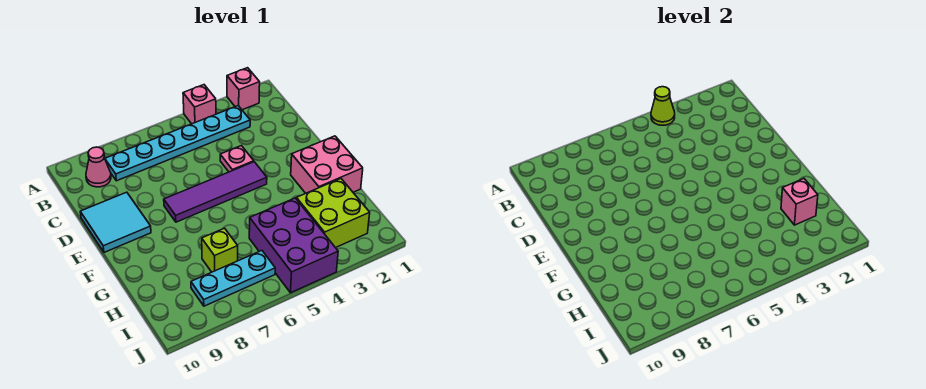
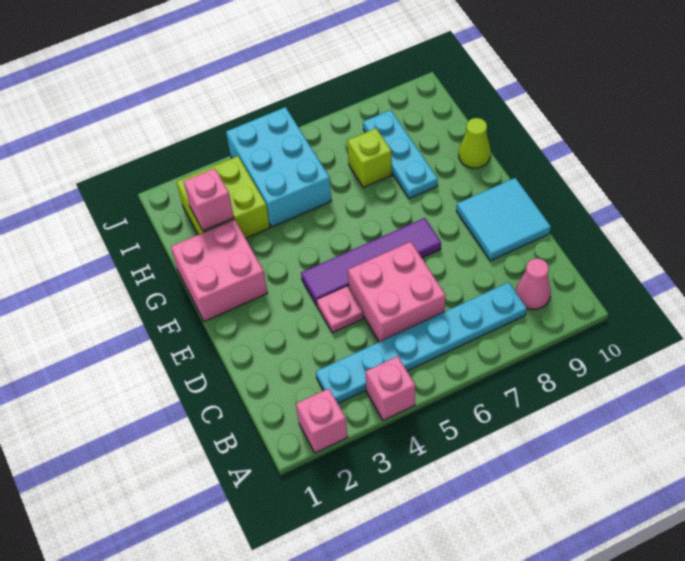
lime cone A4 level 2 -> lime cone G10 level 1
none -> pink brick C5:D6 level 1
purple brick H4:J5 level 1 -> cyan brick H4:J5 level 1
cyan plate I6:I8 level 1 -> cyan plate G8:I8 level 1

